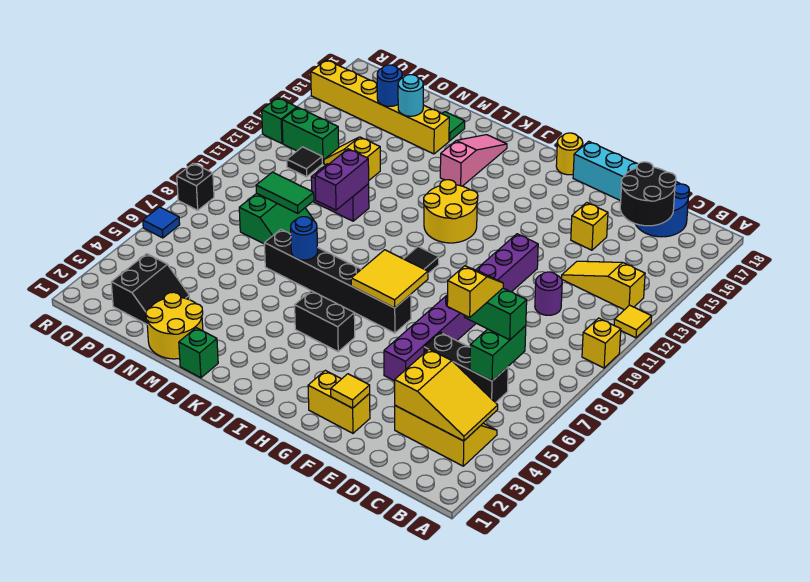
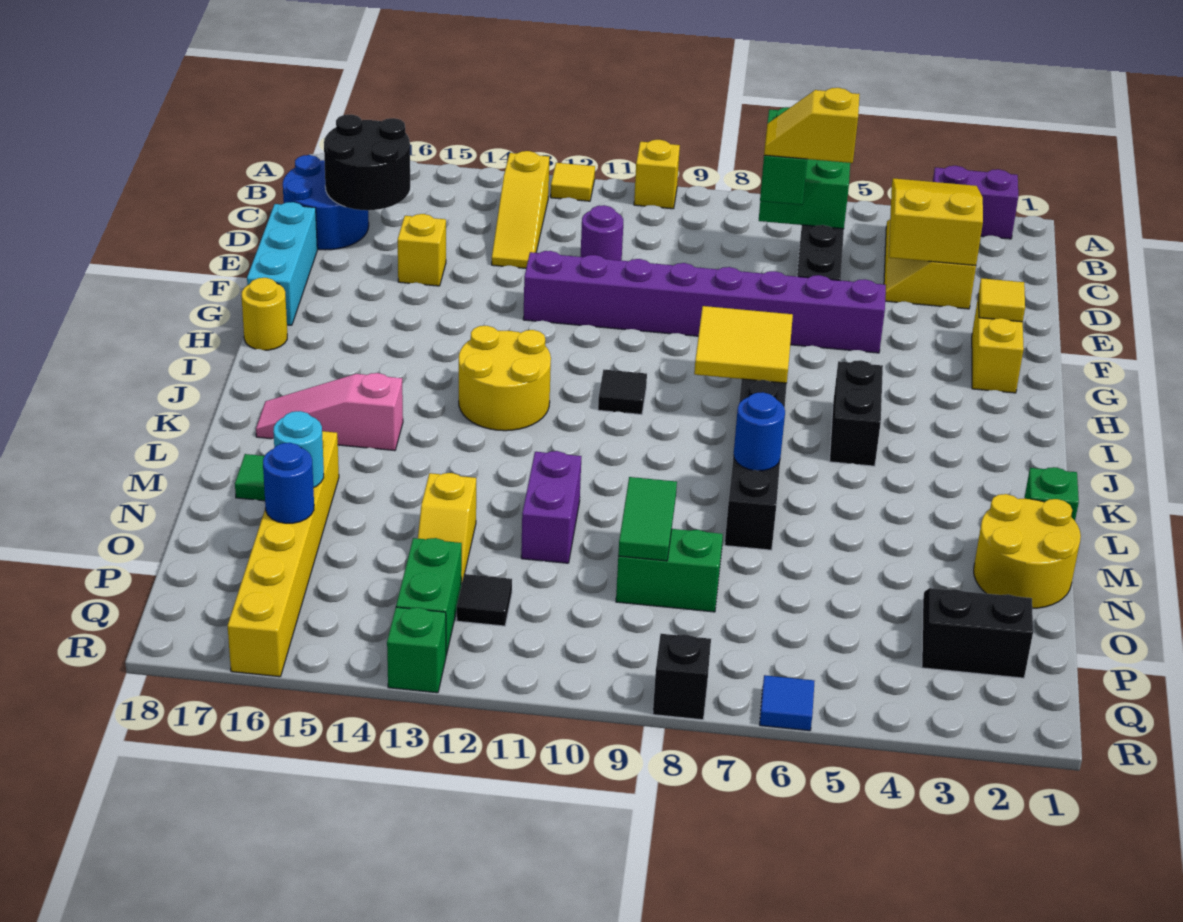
purple brick M10:M11 level 2 -> purple brick A2:A3 level 1

